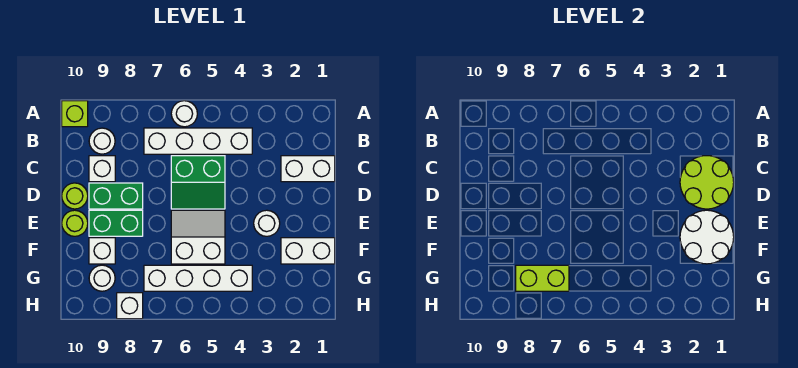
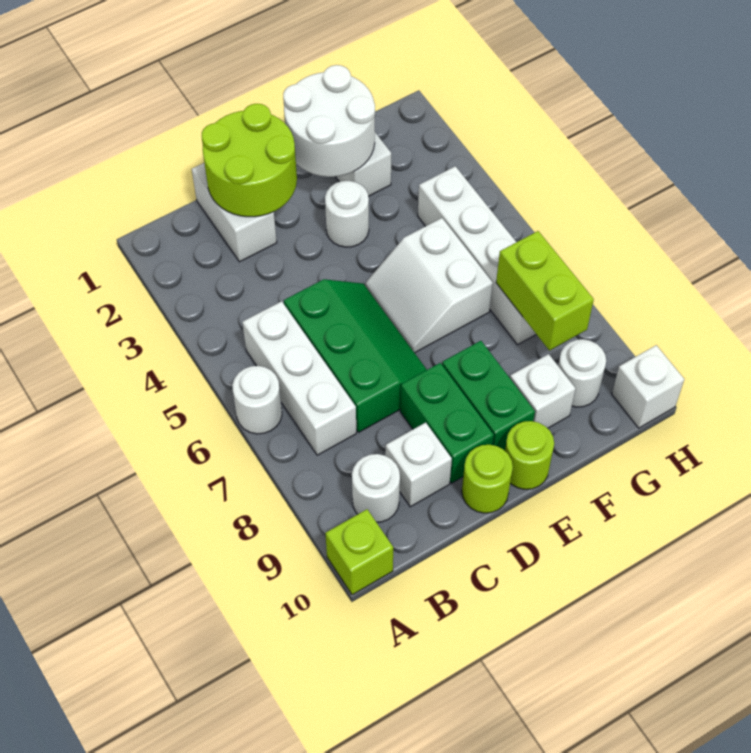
white brick B4:B7 level 1 -> white brick B5:B7 level 1
green slope C5:D6 level 1 top C -> green slope C5:D7 level 1 top C
white brick H8 level 1 -> white brick H10 level 1

